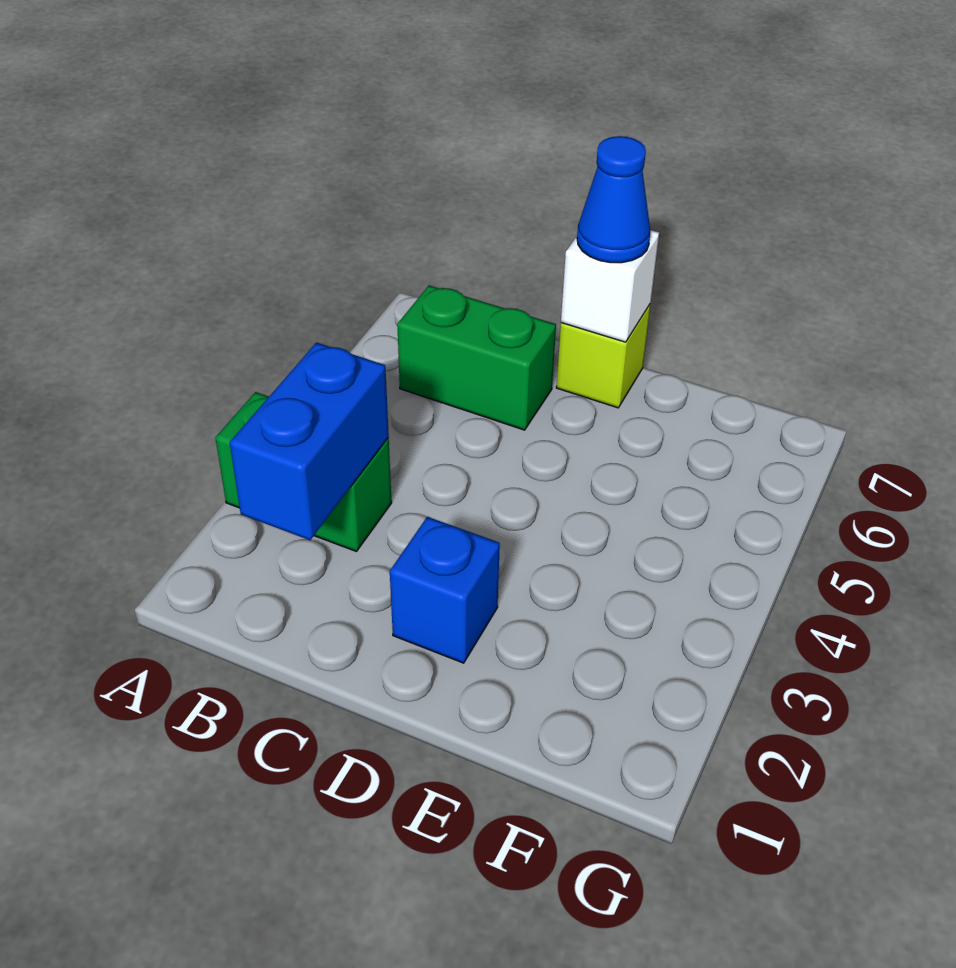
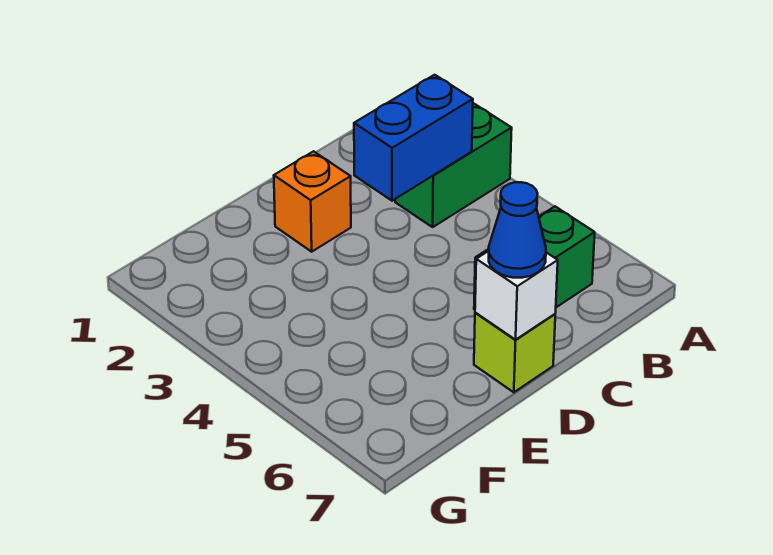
blue brick B2:B3 level 2 -> blue brick B3:C3 level 2
blue brick D2 level 1 -> orange brick D2 level 1

